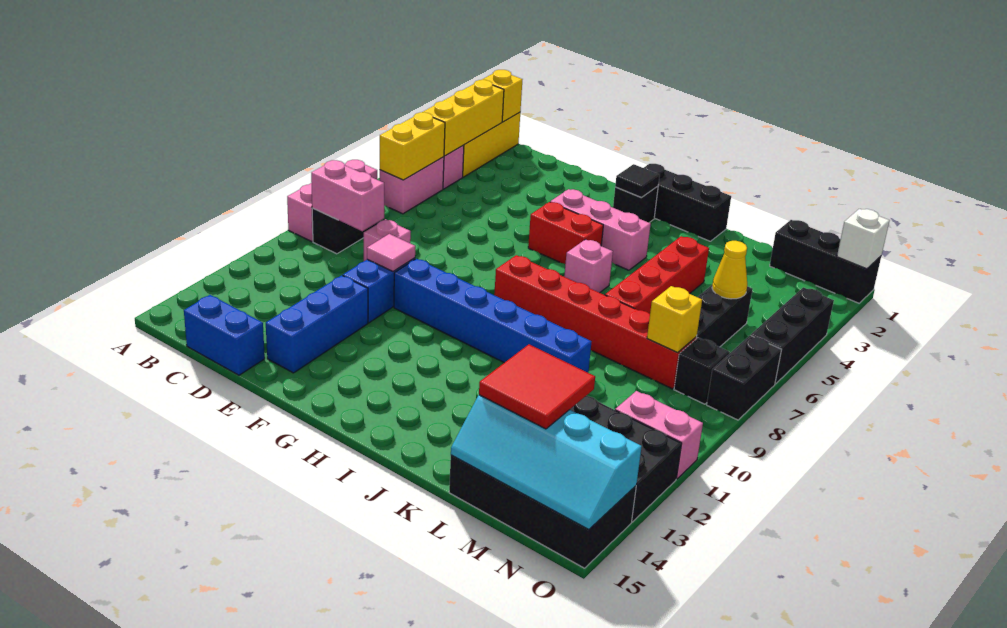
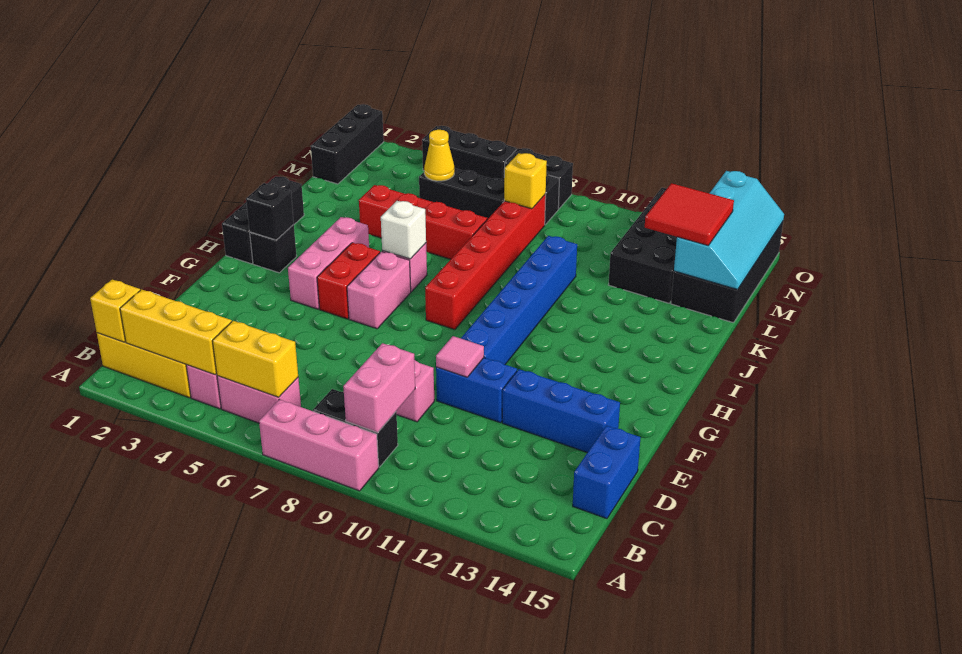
black tile H2 level 2 -> black brick H2 level 2
pink brick N11:O11 level 1 -> pink brick G6:H6 level 1
white brick O1 level 2 -> white brick I6 level 2

